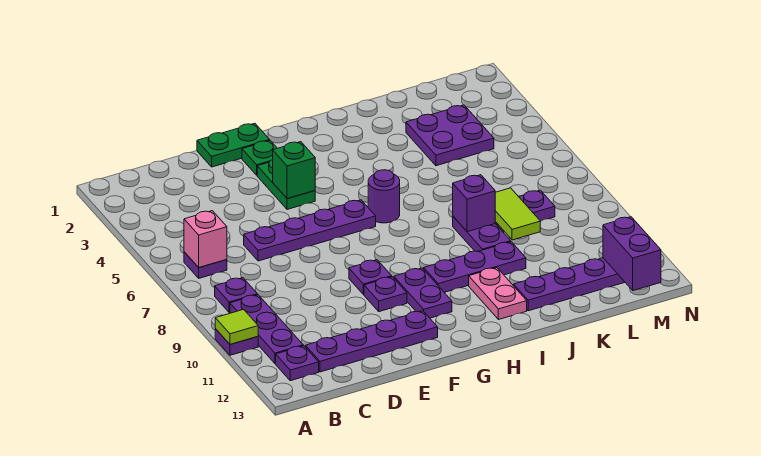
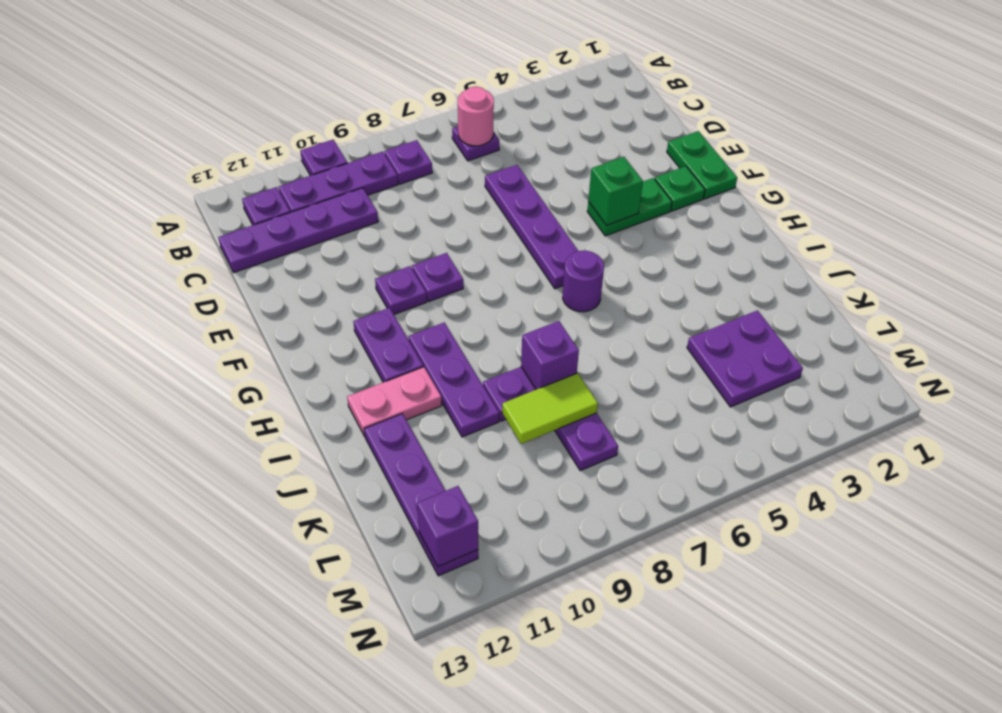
lime tile A10 level 2 -> none
pink brick B6 level 2 -> pink round brick B6 level 2
purple plate C12:F12 level 1 -> purple plate C10:C13 level 1
purple plate G10:G11 level 1 -> purple plate G11:H11 level 1
purple brick M12:M13 level 2 -> purple brick M12 level 2

